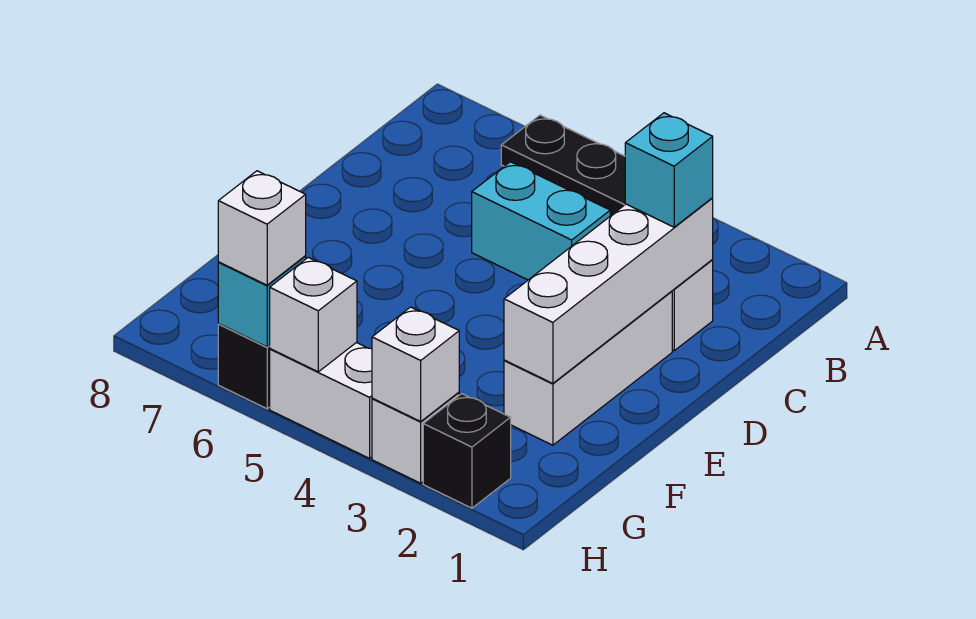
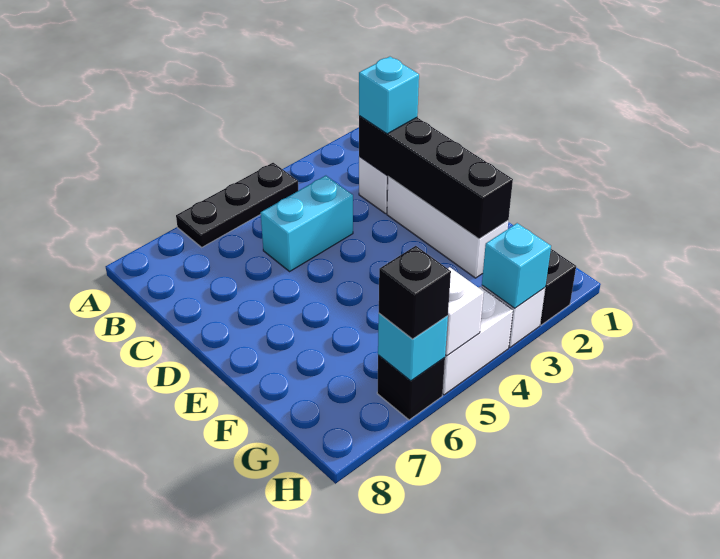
white brick C2:F2 level 2 -> black brick C2:F2 level 2
white brick H3 level 2 -> cyan brick H3 level 2
white brick H6 level 3 -> black brick H6 level 3

